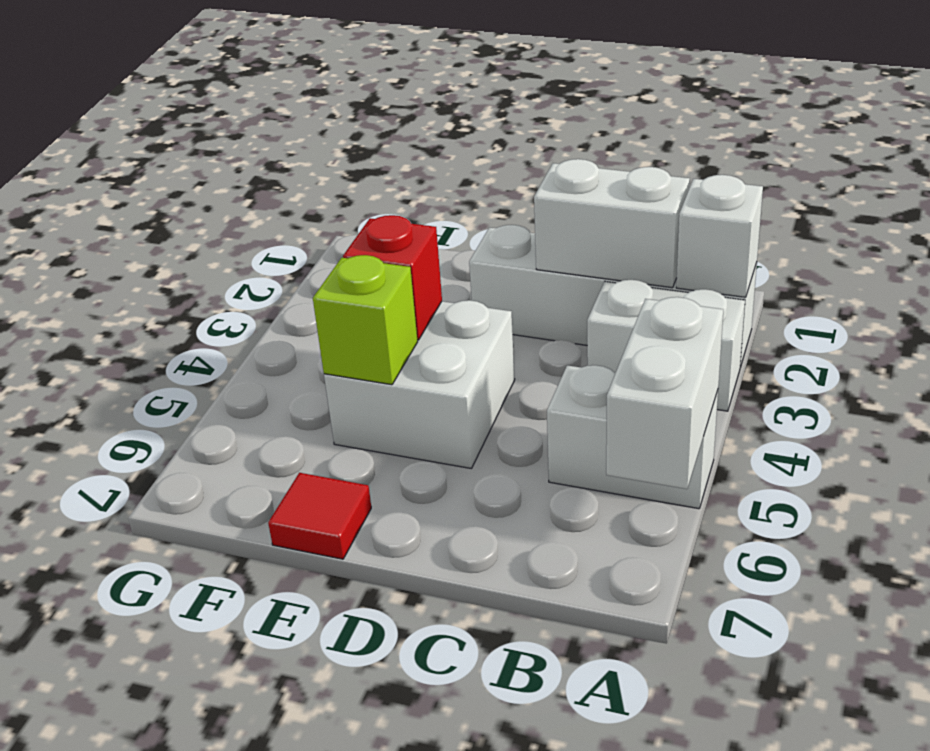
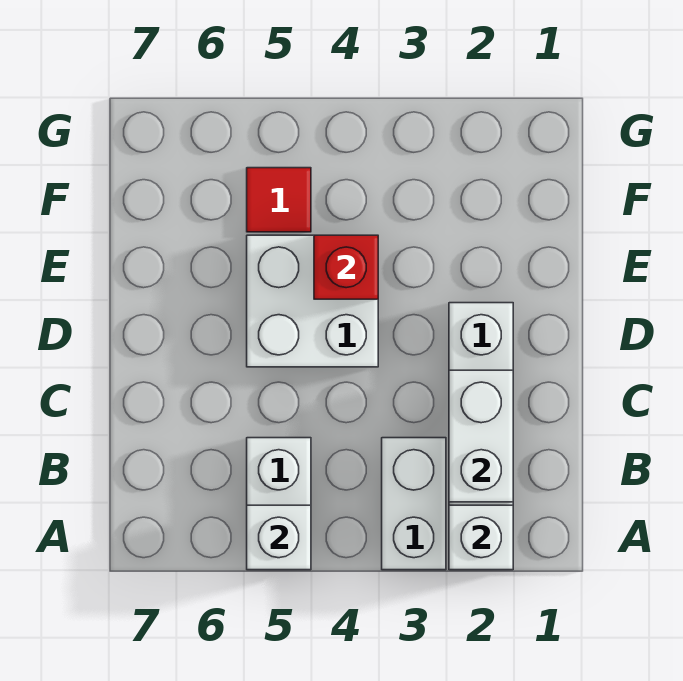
white brick A5:A6 level 2 -> white brick A5 level 2
lime brick E5 level 2 -> none
red tile E7 level 1 -> red tile F5 level 1

